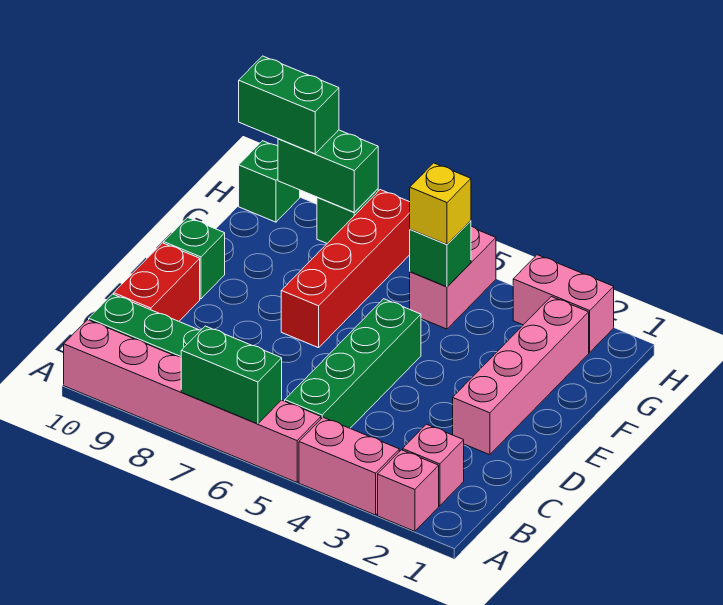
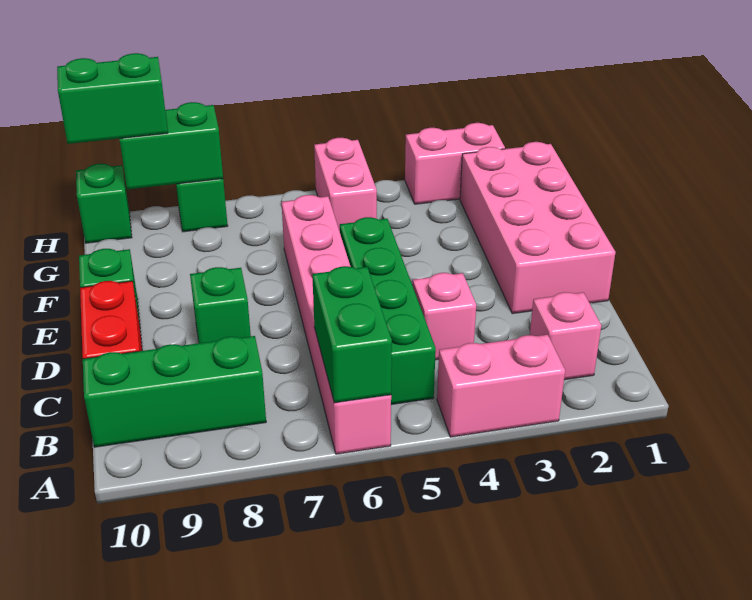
pink brick A2 level 1 -> pink brick C4 level 1
pink brick A5:A10 level 1 -> pink brick A6:F6 level 1
green brick A6:A7 level 2 -> green brick A6:B6 level 2
pink brick D2:G2 level 1 -> pink brick D1:G2 level 1
red brick E7:H7 level 1 -> none
green brick G5 level 2 -> green brick D8 level 1
yellow brick G5 level 3 -> none

